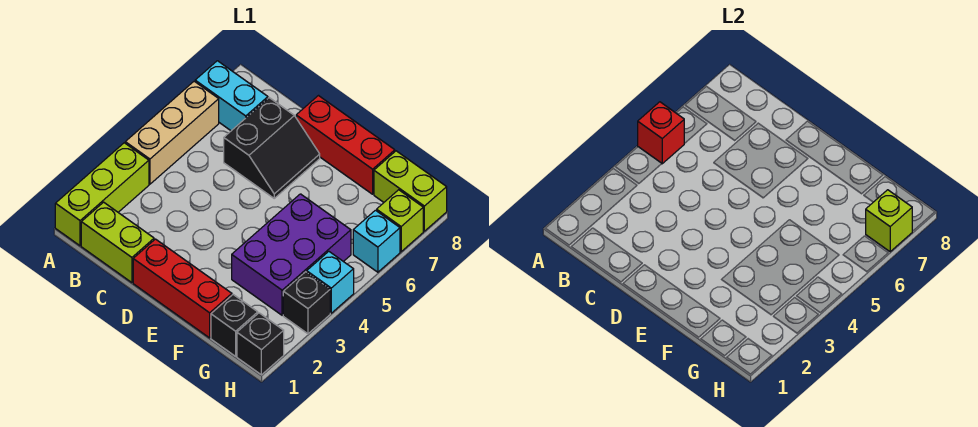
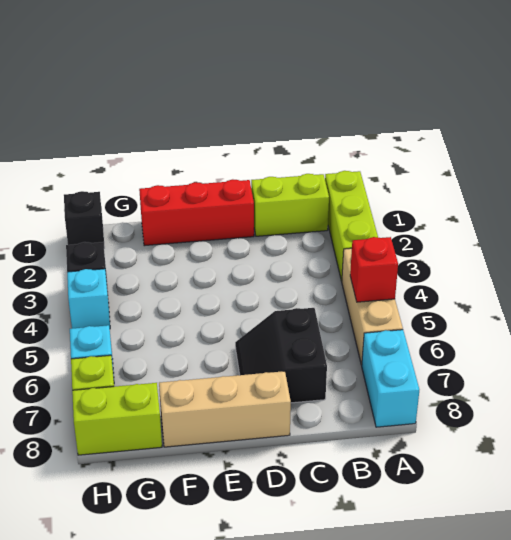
cyan brick A7:B7 level 1 -> cyan brick A7:A8 level 1
red brick D8:F8 level 1 -> tan brick D8:F8 level 1
purple brick F3:G5 level 1 -> none
black brick G1 level 1 -> none
lime brick H7 level 2 -> none

